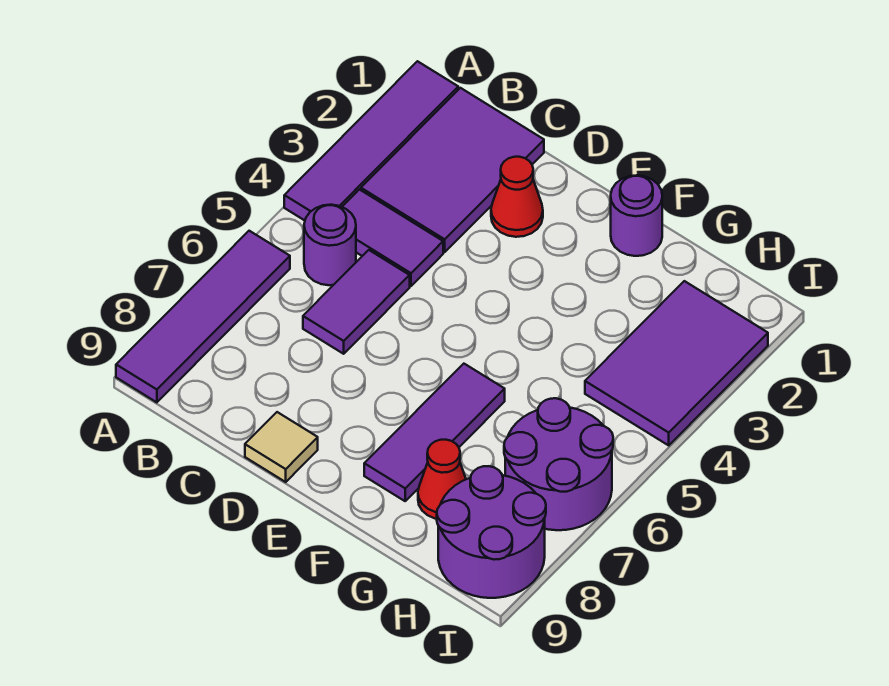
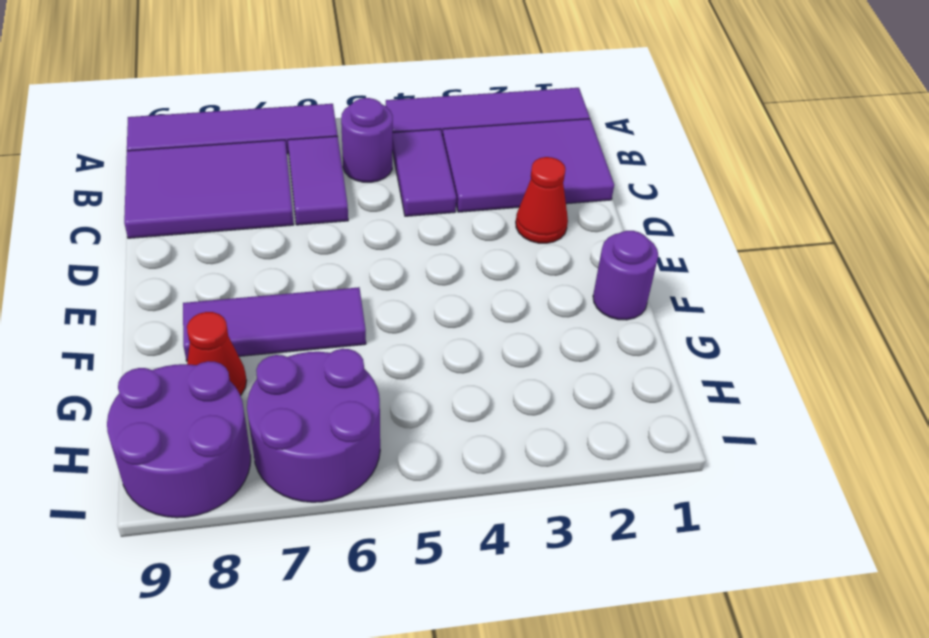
purple tile C5:C6 level 1 -> purple tile B6:C6 level 1
tan tile D9 level 1 -> none
purple tile H2:I4 level 1 -> purple tile B7:C9 level 1

